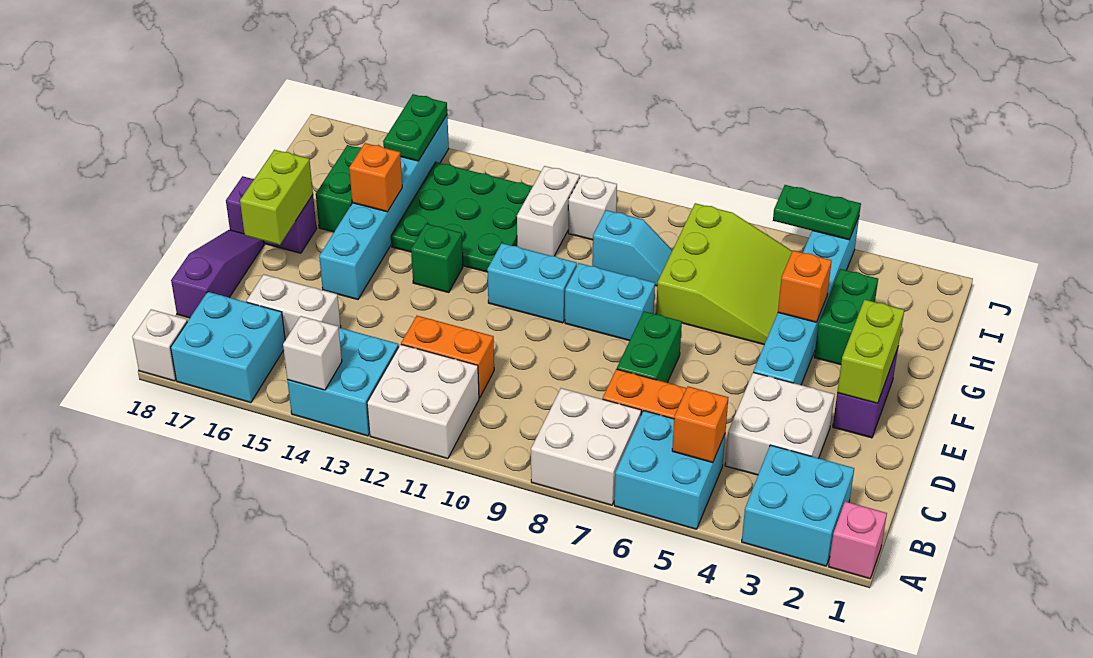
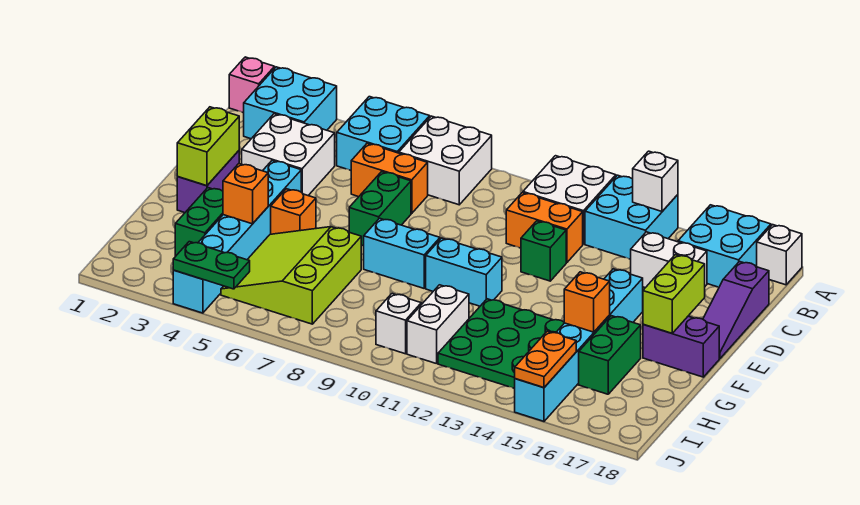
orange brick B5 level 2 -> orange brick F5 level 1
green brick F13 level 1 -> green brick D12 level 1
cyan slope H8:H9 level 1 top 9 -> none
green plate I15:J15 level 2 -> orange plate I15:J15 level 2

